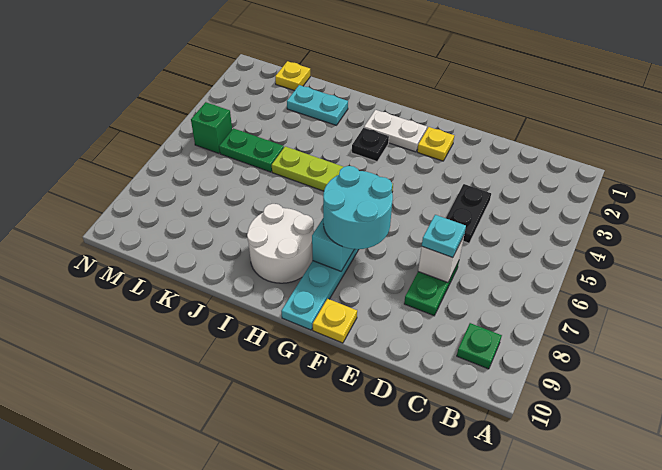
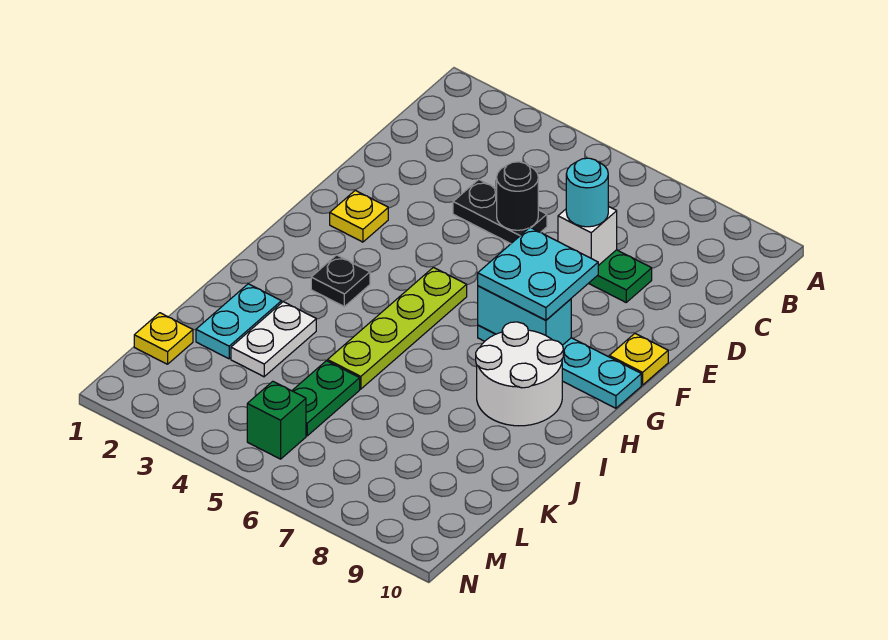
green plate B9 level 1 -> none
none -> black round brick D5 level 2
cyan plate D7 level 3 -> cyan round brick D7 level 3
cyan round brick F7:G8 level 3 -> cyan plate F7:G8 level 3
white plate G2:H2 level 1 -> white plate J3:K3 level 1

